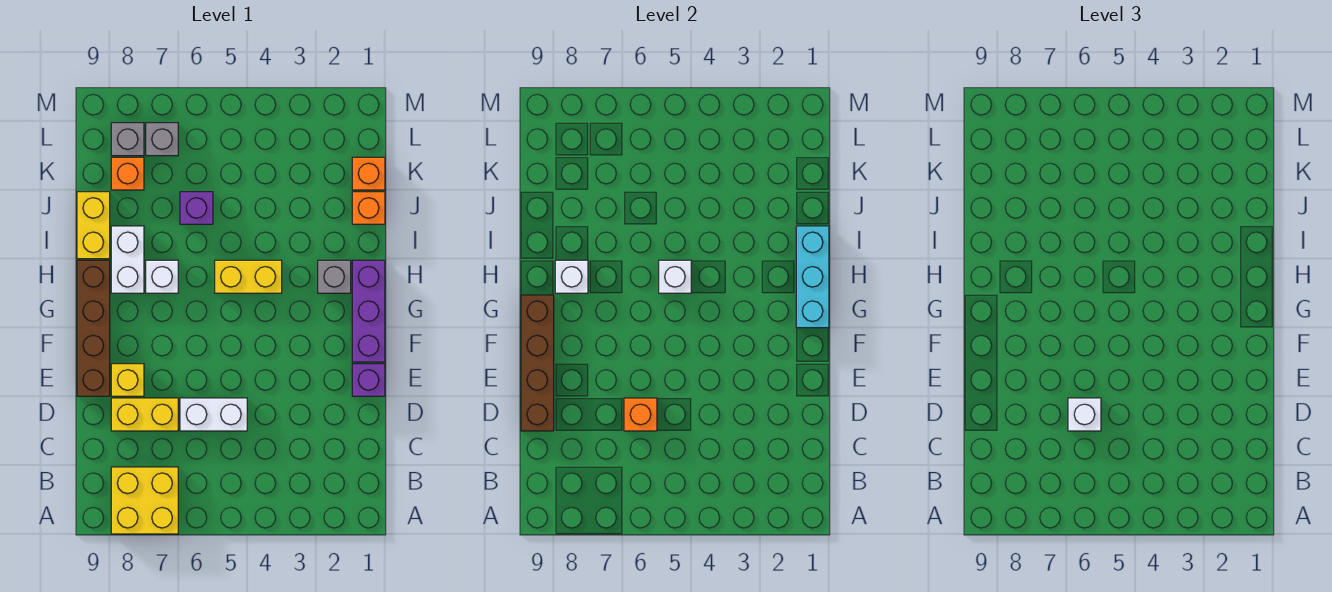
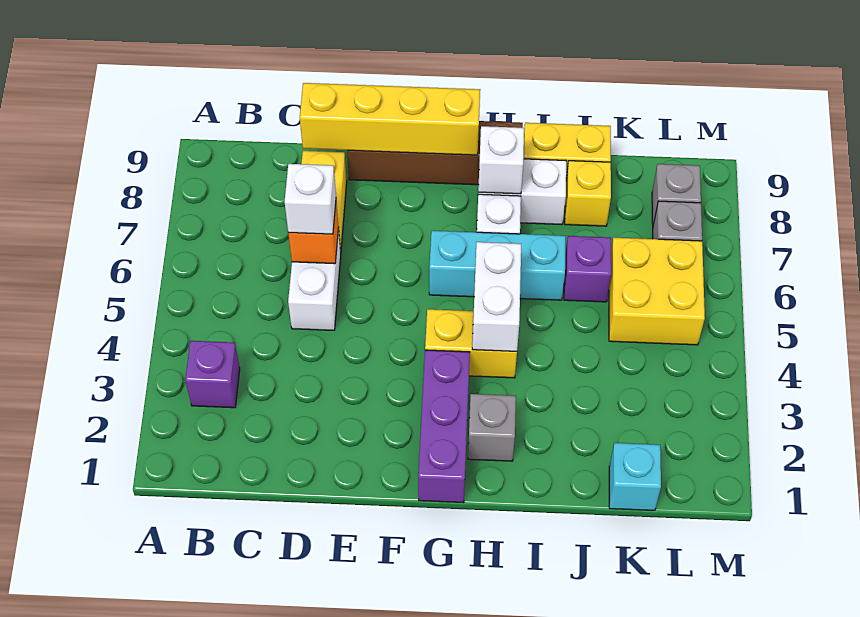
yellow brick A7:B8 level 1 -> yellow brick K5:L6 level 1
brown brick D9:G9 level 2 -> yellow brick D9:G9 level 2
purple brick E1 level 1 -> purple brick B3 level 1
yellow brick E8 level 1 -> yellow brick J8 level 1
purple brick F1:H1 level 1 -> purple brick G1:G3 level 1
cyan brick G1:I1 level 2 -> cyan brick G6:I6 level 1
yellow brick H4:H5 level 1 -> yellow brick G4:H4 level 1
white brick H5 level 2 -> white brick H4:H5 level 2
orange brick J1 level 1 -> none
orange brick K1 level 1 -> cyan brick K1 level 1
orange brick K8 level 1 -> none

